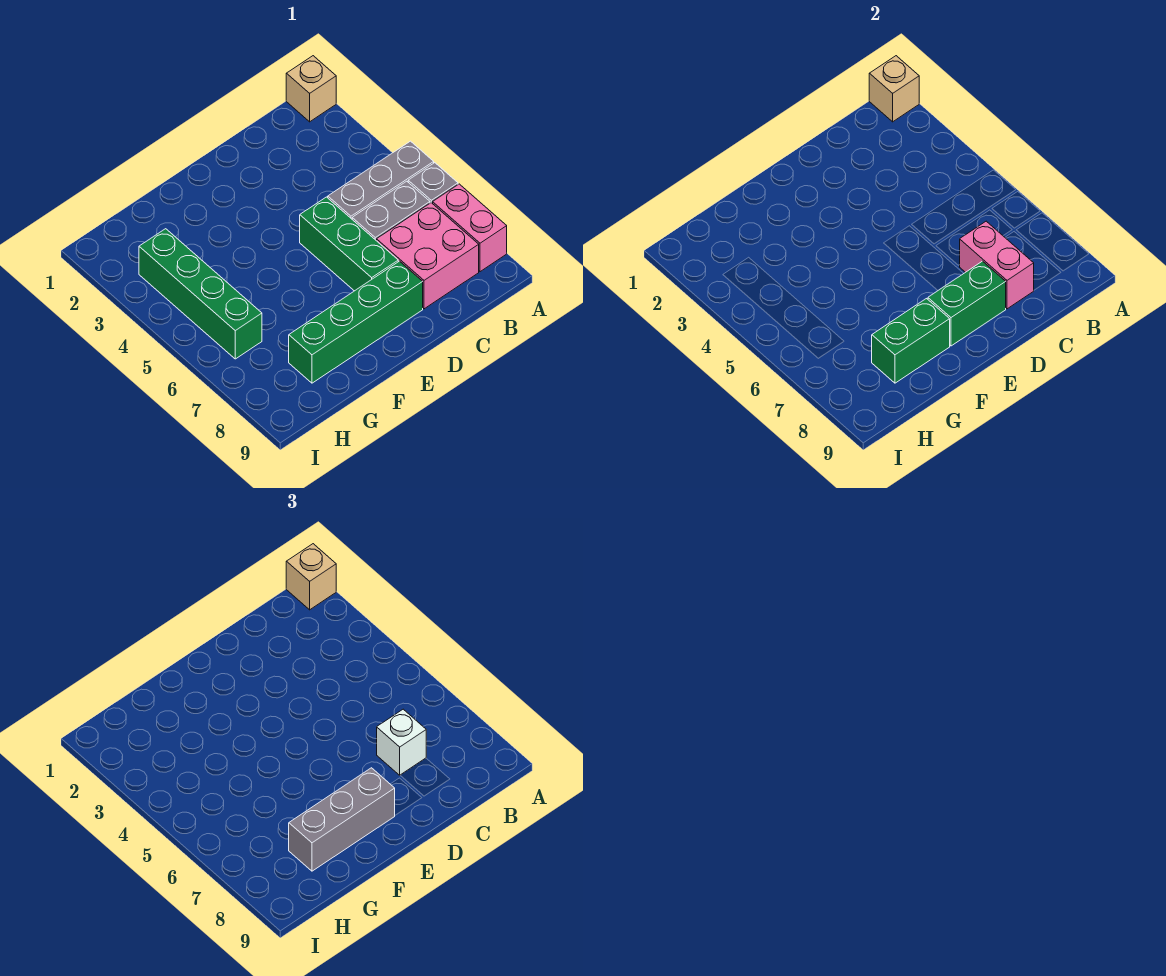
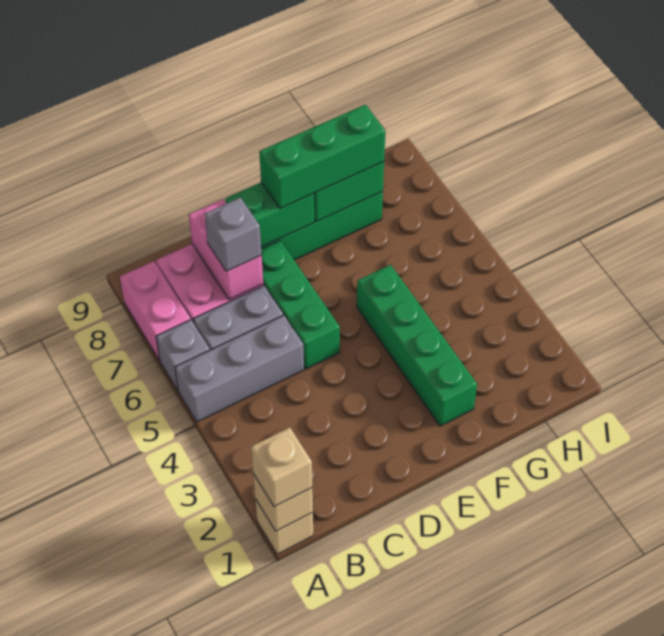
white brick C7 level 3 -> grey brick C7 level 3
grey brick E8:G8 level 3 -> green brick E8:G8 level 3
green brick H3:H6 level 1 -> green brick F2:F5 level 1

